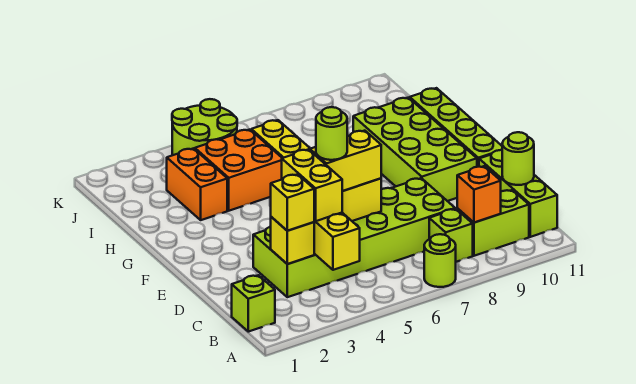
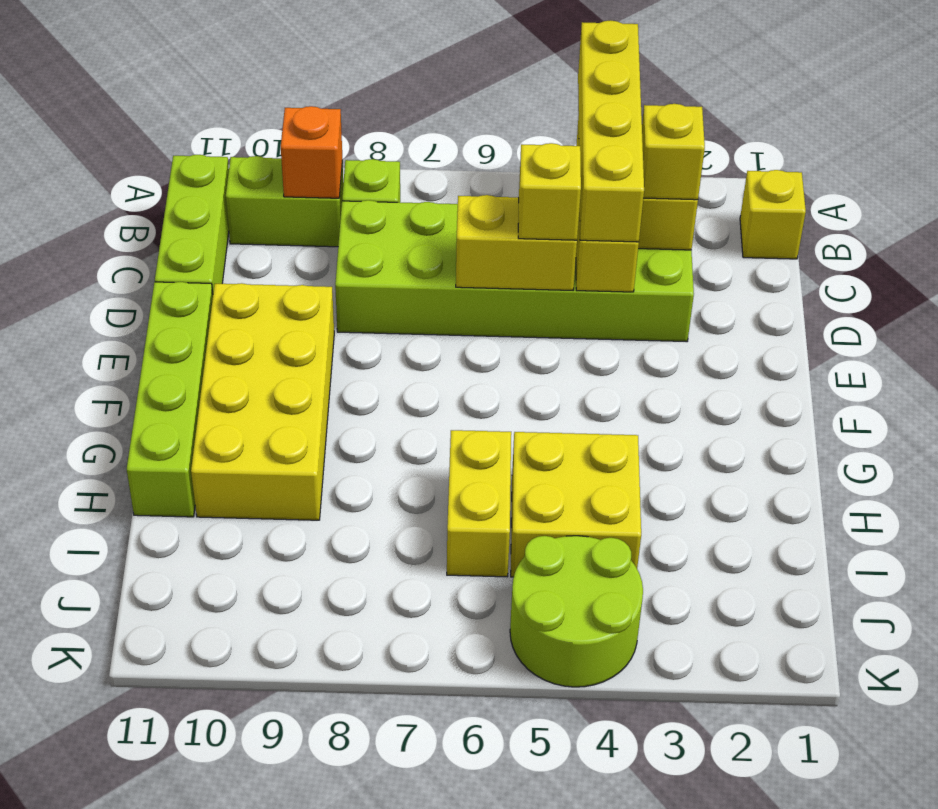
lime round brick A7 level 1 -> none
lime brick B1 level 1 -> yellow brick B1 level 1
yellow brick C4:D4 level 3 -> yellow brick A4:D4 level 3
lime round brick C11 level 2 -> none
yellow brick D5:D6 level 3 -> yellow brick D5 level 3
lime round brick D5 level 4 -> none
lime brick E9:H10 level 1 -> yellow brick E9:H10 level 1
orange brick H3:I3 level 1 -> none
orange brick H4:I5 level 1 -> yellow brick H4:I5 level 1

